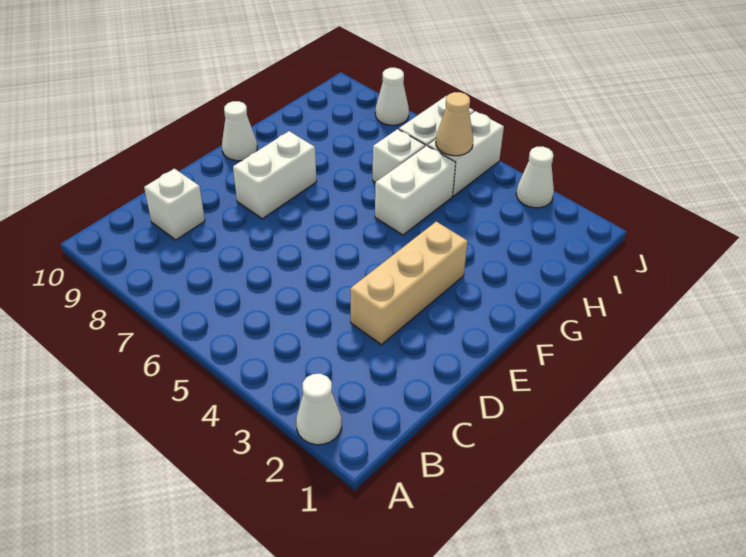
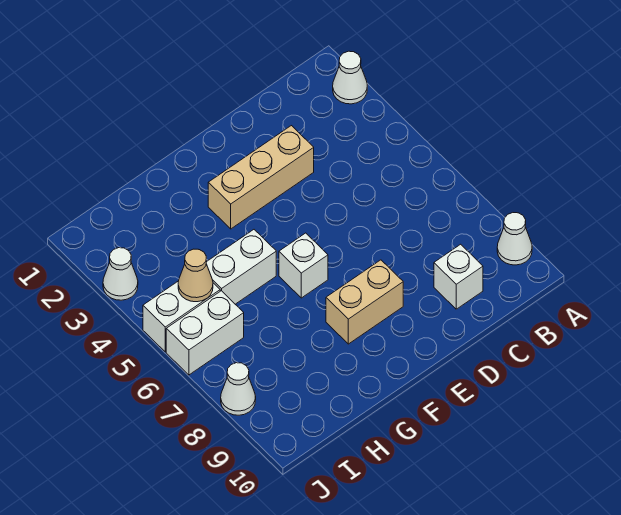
white brick E8:F8 level 1 -> tan brick E8:F8 level 1
white cone F10 level 1 -> white cone A9 level 1
white brick H6 level 1 -> white brick F6 level 1

